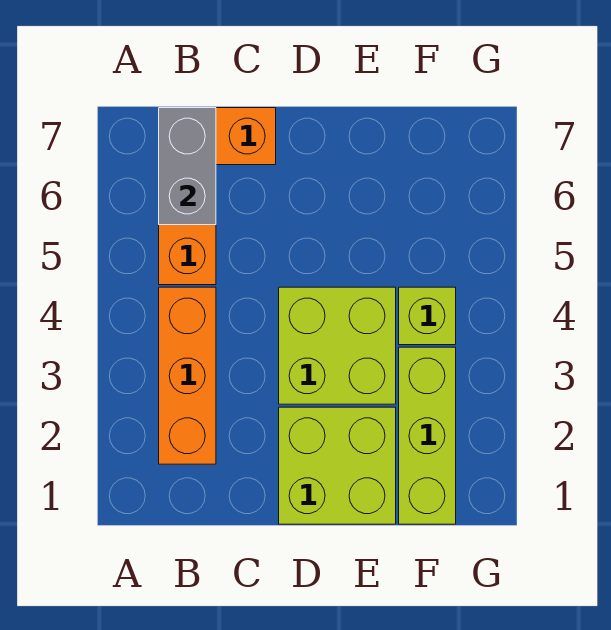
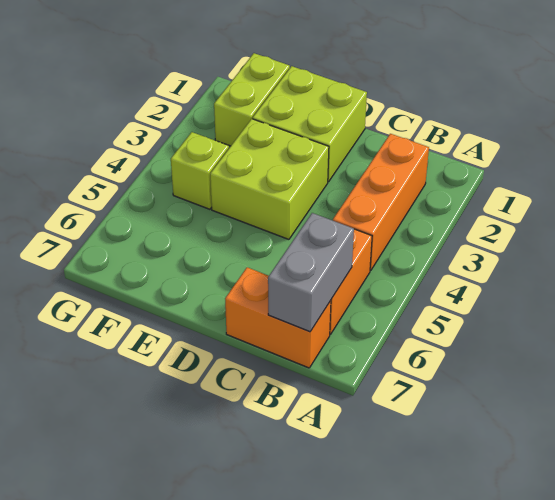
lime brick F1:F3 level 1 -> lime brick F1:F2 level 1

